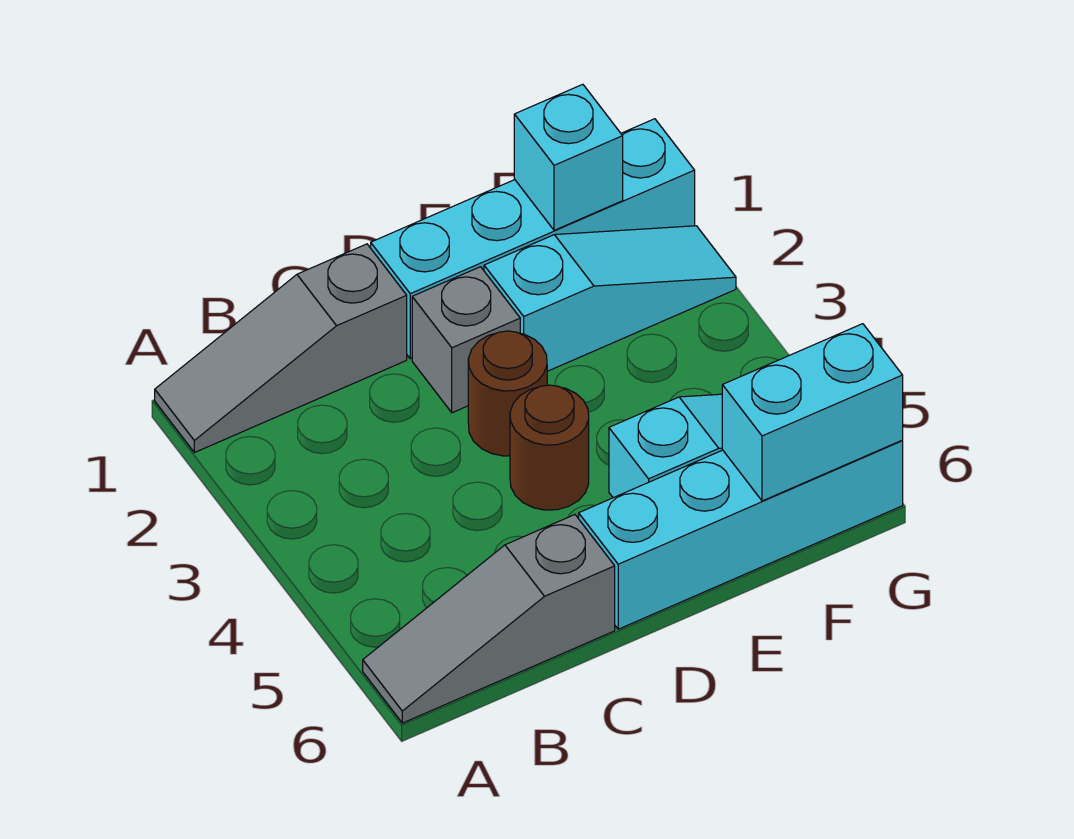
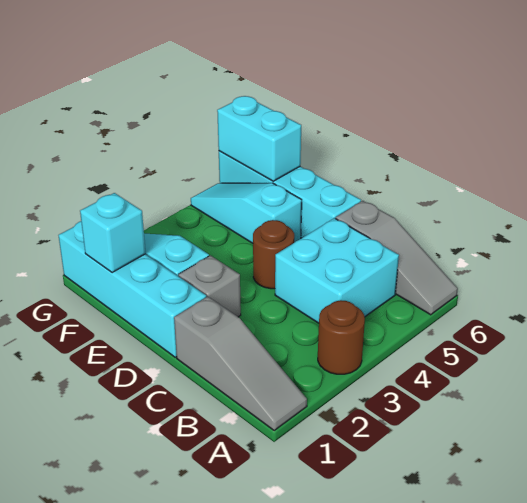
none -> cyan brick B4:C5 level 1
brown round brick D3 level 1 -> brown round brick A3 level 1

